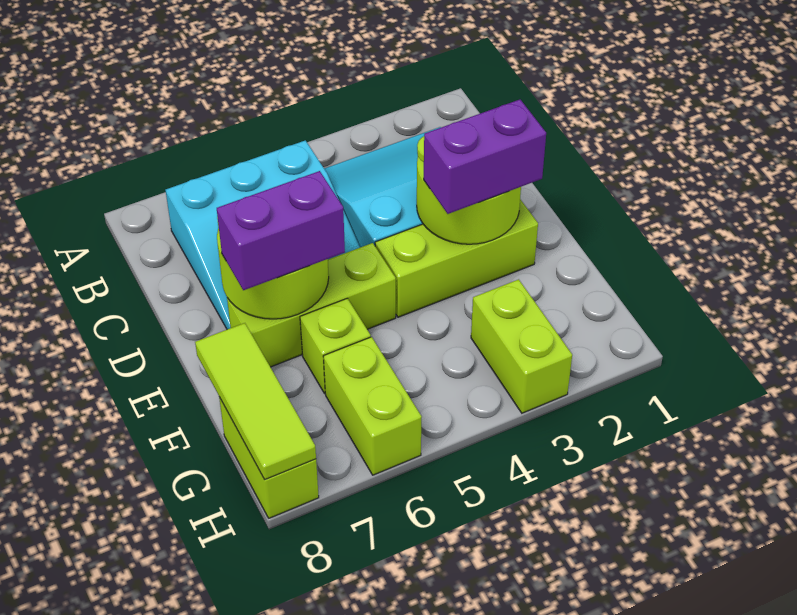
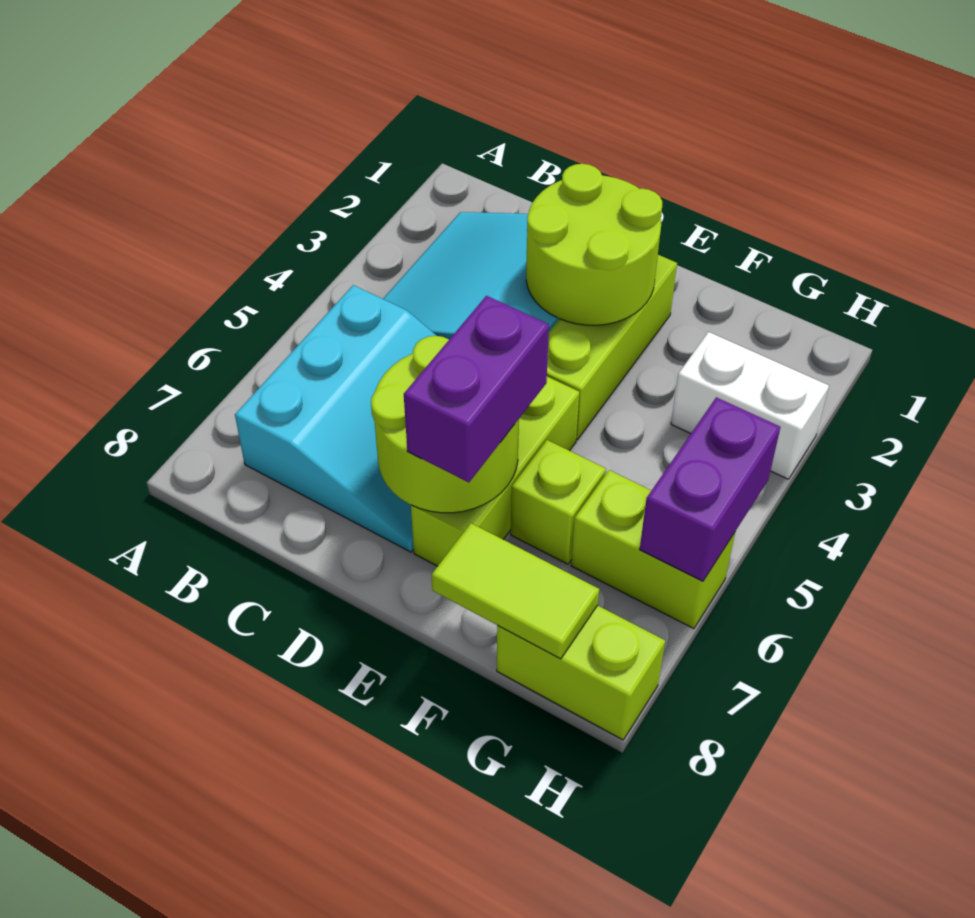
purple brick E2:E3 level 3 -> purple brick H5:H6 level 2
lime tile F8:H8 level 2 -> lime tile F8:G8 level 2
lime brick G3:H3 level 1 -> white brick G3:H3 level 1

